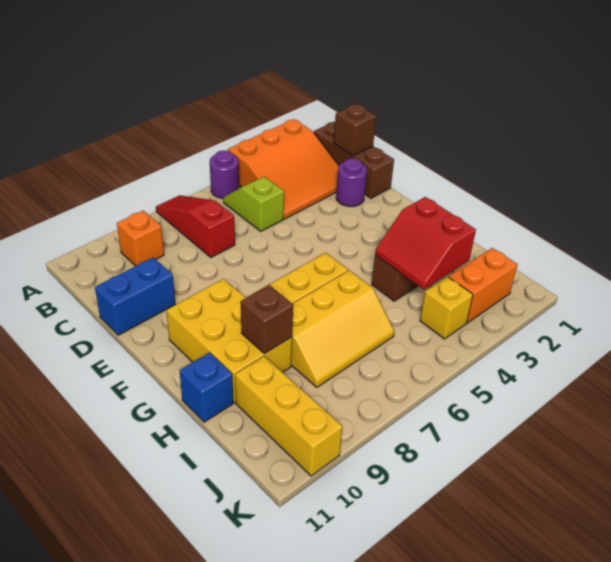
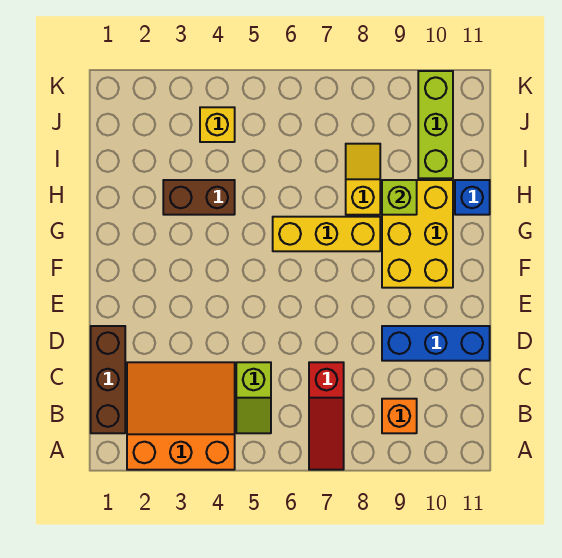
purple round brick A5 level 1 -> none
brown brick C1 level 2 -> none
purple round brick D2 level 1 -> none
blue brick D10:D11 level 1 -> blue brick D9:D11 level 1
red slope H3:I4 level 2 top 3 -> none
yellow slope H6:I8 level 1 top H -> yellow slope H8:I8 level 1 top H
brown brick H9 level 2 -> lime brick H9 level 2
yellow brick I10:K10 level 1 -> lime brick I10:K10 level 1
orange brick J2:J3 level 1 -> none

